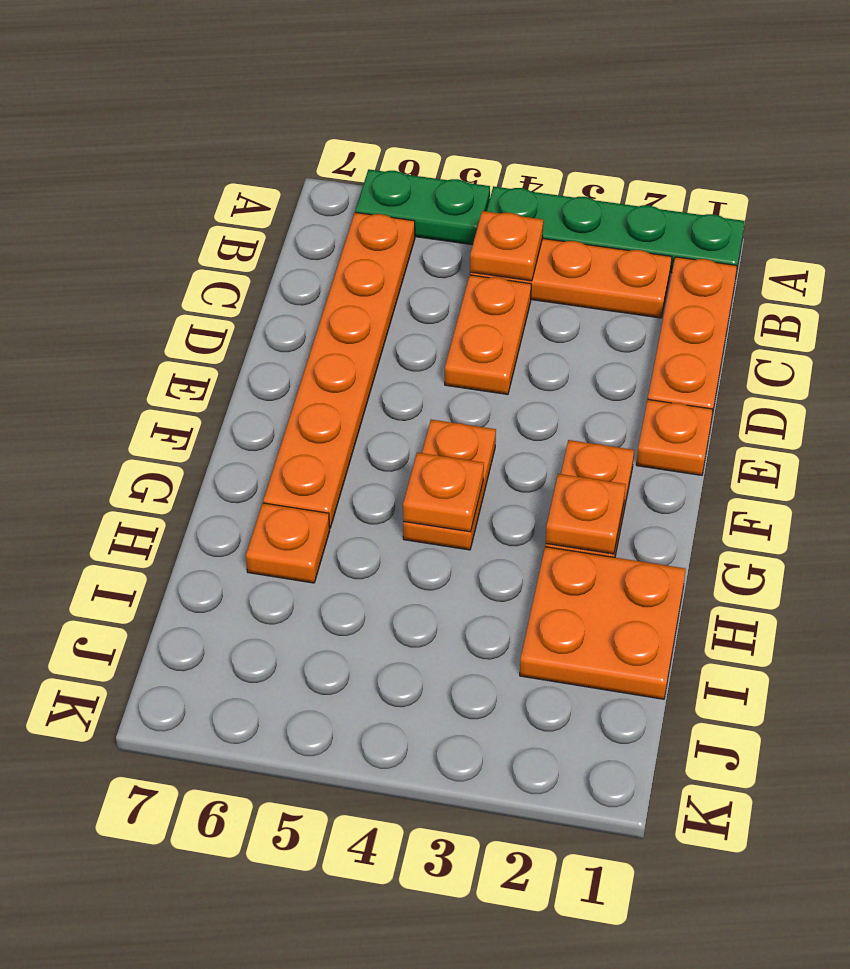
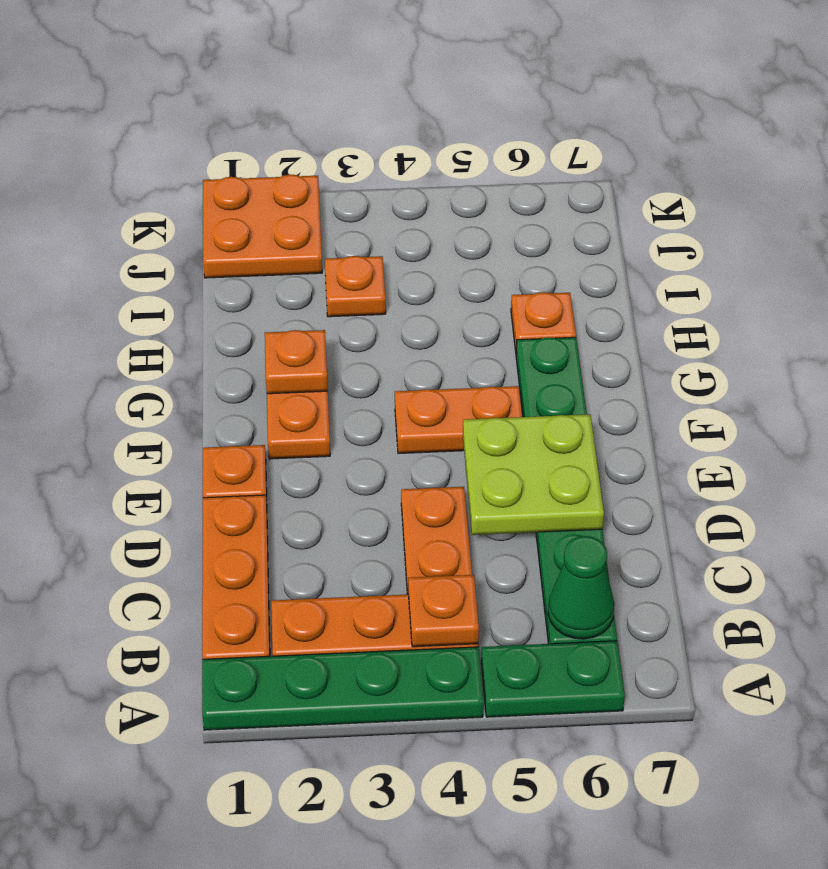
orange plate B6:G6 level 1 -> green plate B6:G6 level 1
none -> green cone B6 level 2
none -> lime plate D5:E6 level 2
orange plate F4:G4 level 1 -> orange plate F4:F5 level 1
orange plate G4 level 2 -> orange plate I3 level 1
orange plate H1:I2 level 1 -> orange plate J1:K2 level 1

